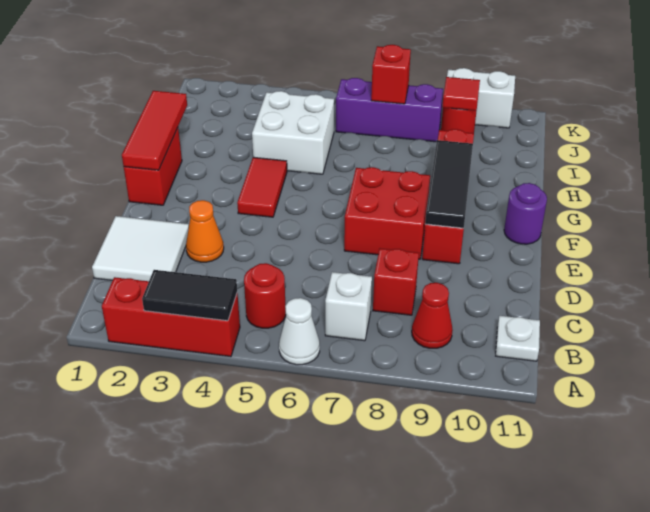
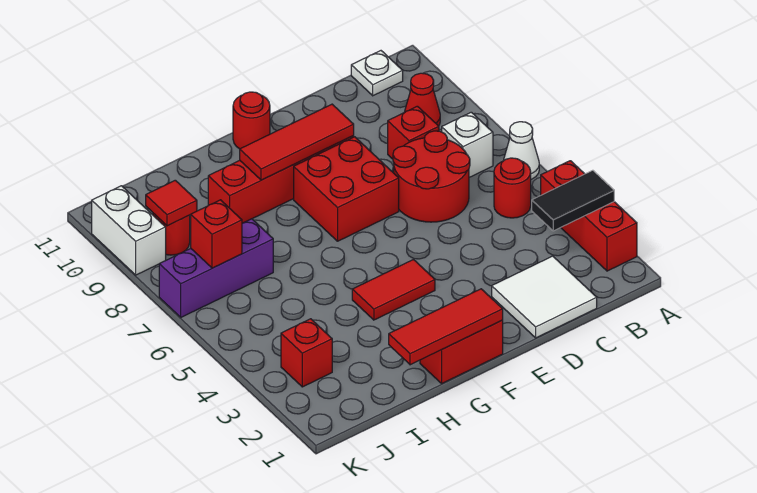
black tile A3:A4 level 2 -> black tile A3:B3 level 2
none -> red round brick C6:D7 level 1
orange cone D3 level 1 -> none
black tile E9:G9 level 2 -> red tile E9:G9 level 2
purple round brick F11 level 1 -> red round brick F11 level 1
white brick H4:I5 level 1 -> none
none -> red brick J3 level 1
purple brick J6:J8 level 1 -> purple brick I7:K7 level 1

